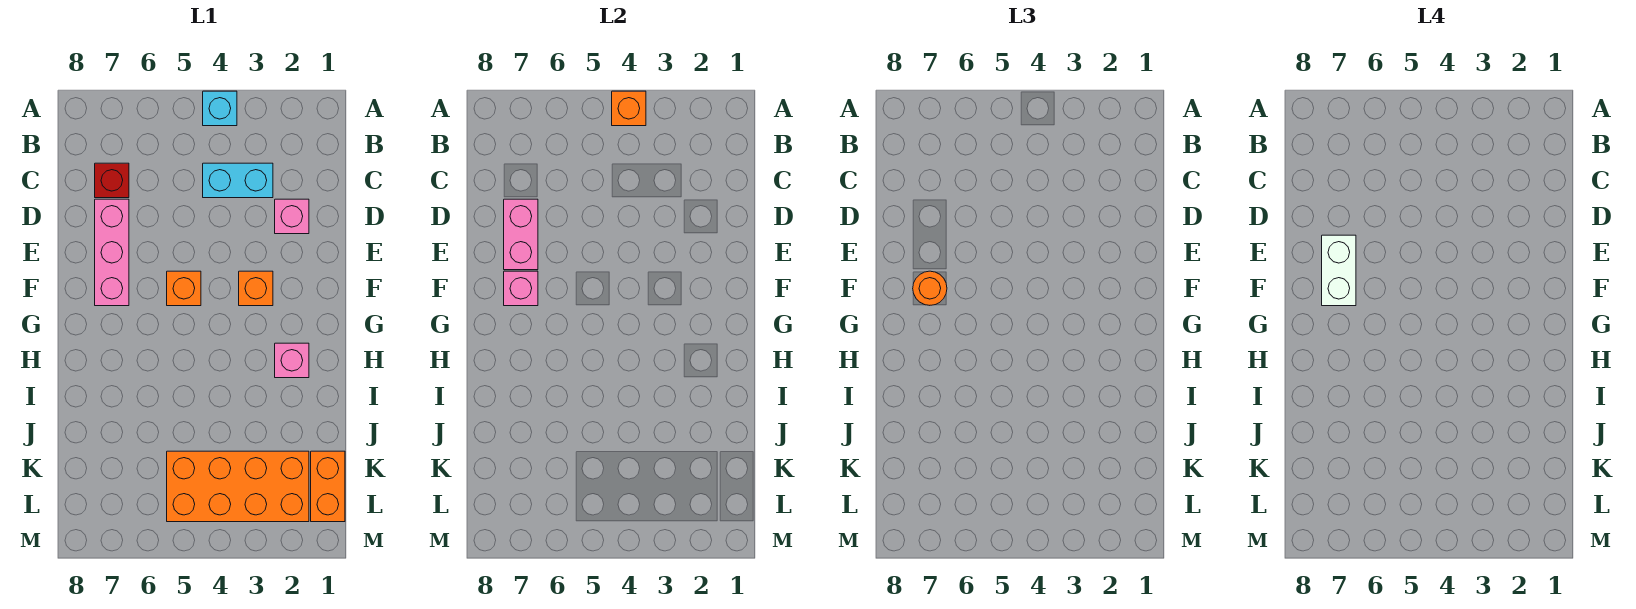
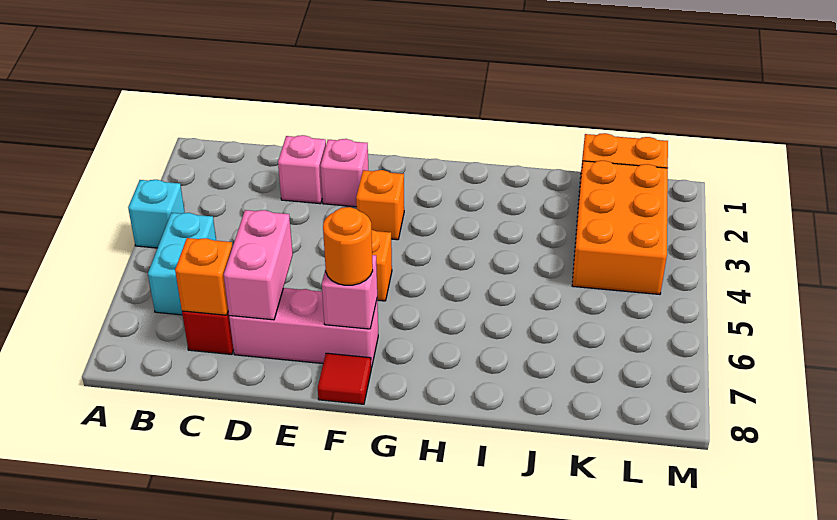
orange brick A4 level 2 -> orange brick C7 level 2
cyan brick C3:C4 level 1 -> cyan brick B5:B6 level 1
pink brick D7:E7 level 2 -> pink brick D6:D7 level 2
white brick E7:F7 level 4 -> none
none -> red tile F8 level 1
pink brick H2 level 1 -> pink brick E2 level 1
orange brick K2:L5 level 1 -> orange brick K2:L4 level 1

